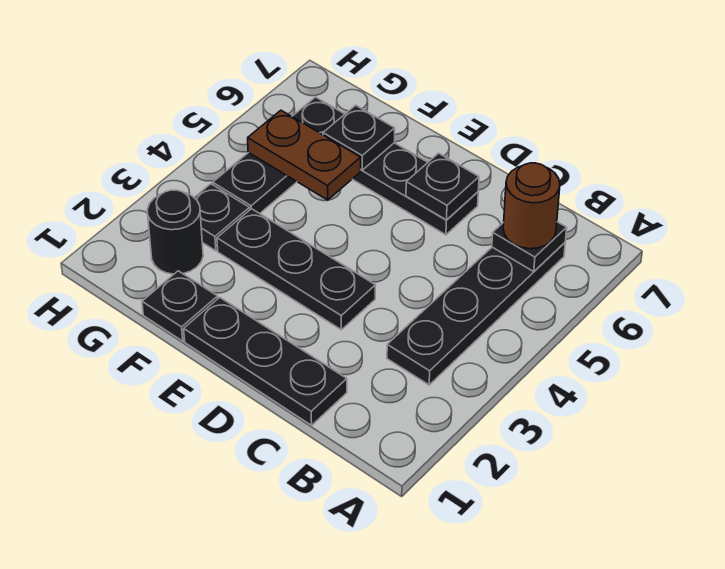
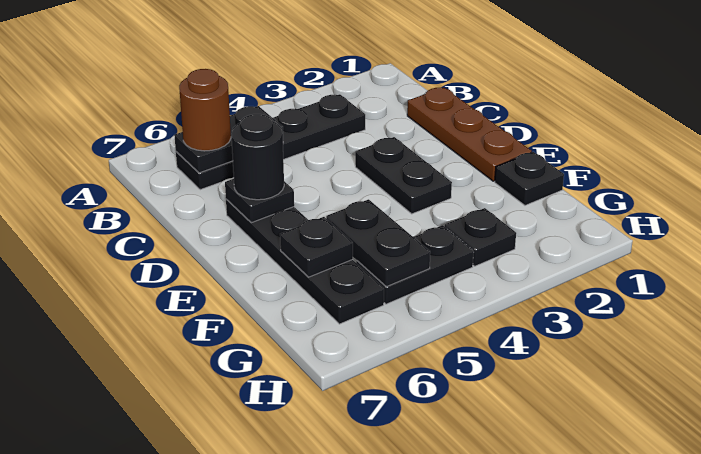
black plate B6 level 2 -> black plate B5:B6 level 2
black plate C1:E1 level 1 -> brown plate C1:E1 level 1
black plate D3:F3 level 1 -> black plate D3:E3 level 1
brown plate F5:G5 level 2 -> black plate F5:G5 level 2
black round brick G2 level 1 -> black round brick D6 level 3

